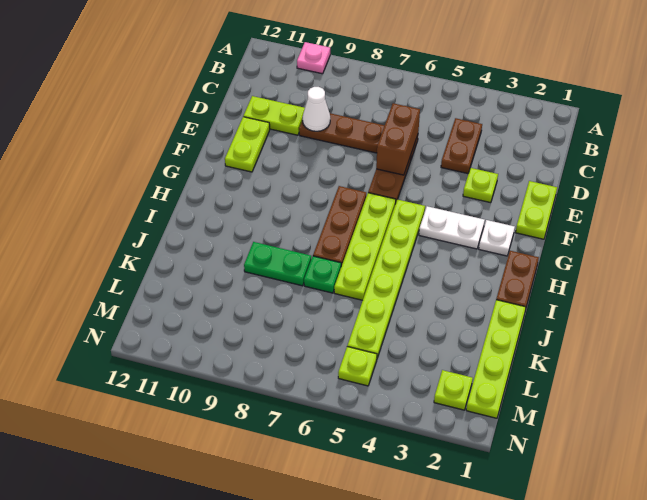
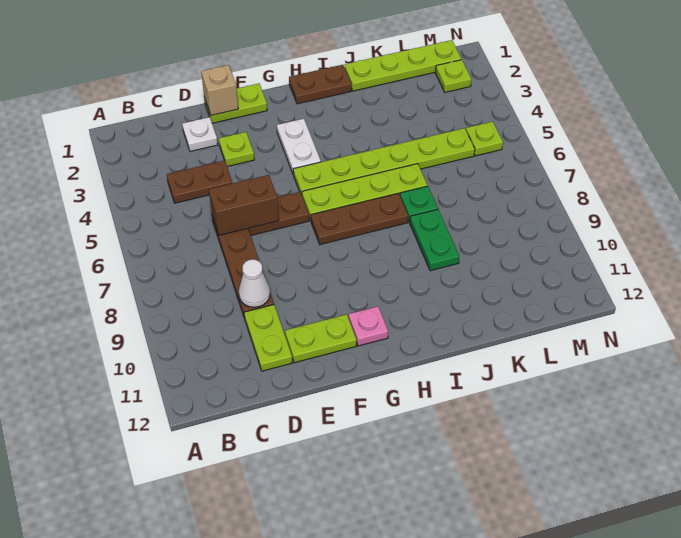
pink plate A10 level 1 -> pink plate G11 level 1
none -> tan brick E1 level 2
white plate G2 level 1 -> white plate D2 level 1

